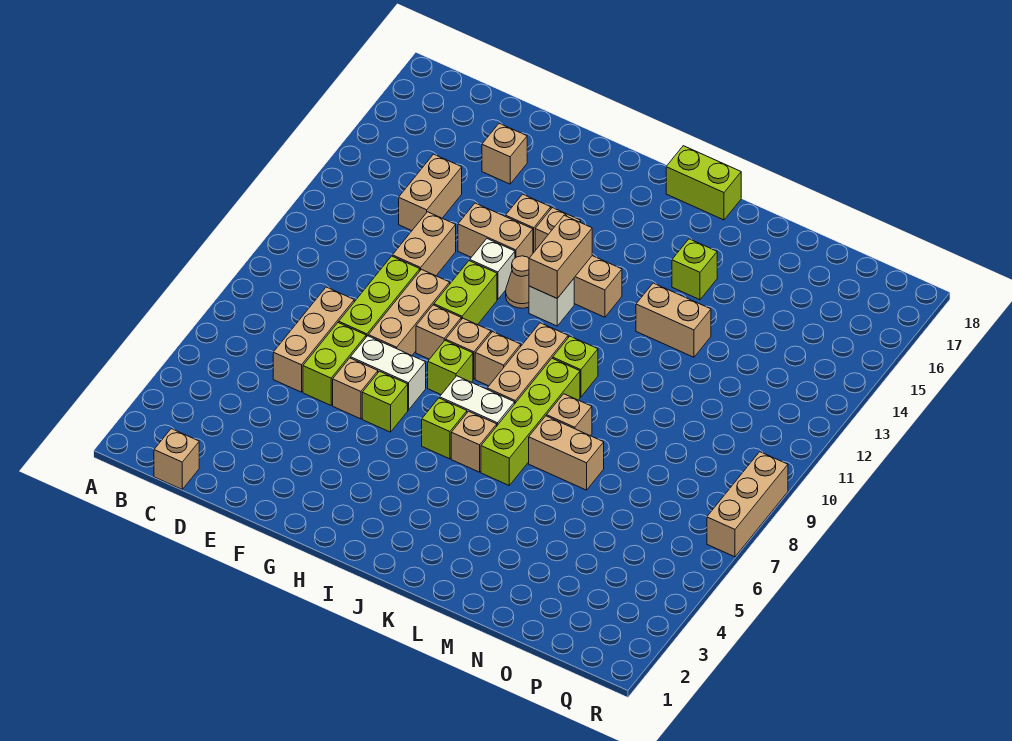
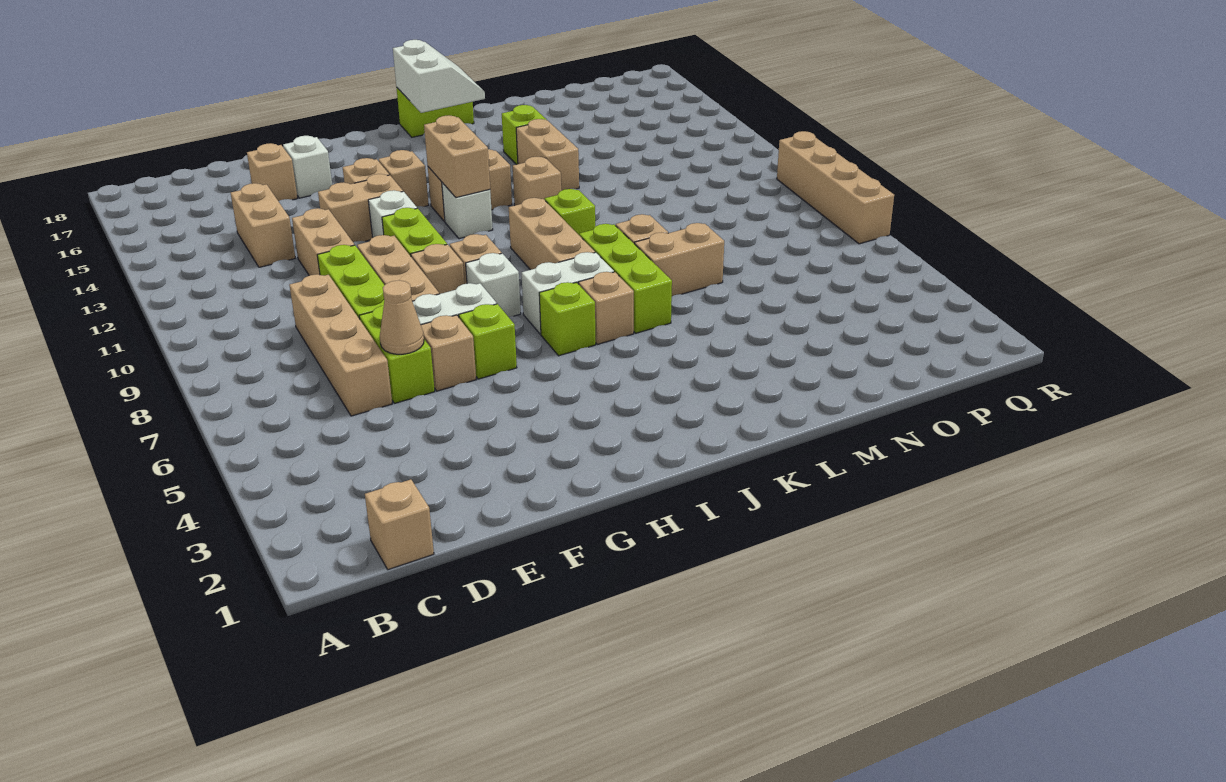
tan brick D6:D8 level 1 -> tan brick D6:D9 level 1
none -> white brick F16 level 1
lime brick H8 level 1 -> white brick H8 level 1
tan cone H12 level 1 -> tan cone E6 level 2
tan brick I9 level 1 -> tan brick K12 level 1
none -> white slope J17:K18 level 2 top J
lime brick K6:K9 level 1 -> lime brick K6:K8 level 1
tan brick L13:M13 level 1 -> tan brick L13:L14 level 1
tan brick R7:R9 level 1 -> tan brick R7:R10 level 1

